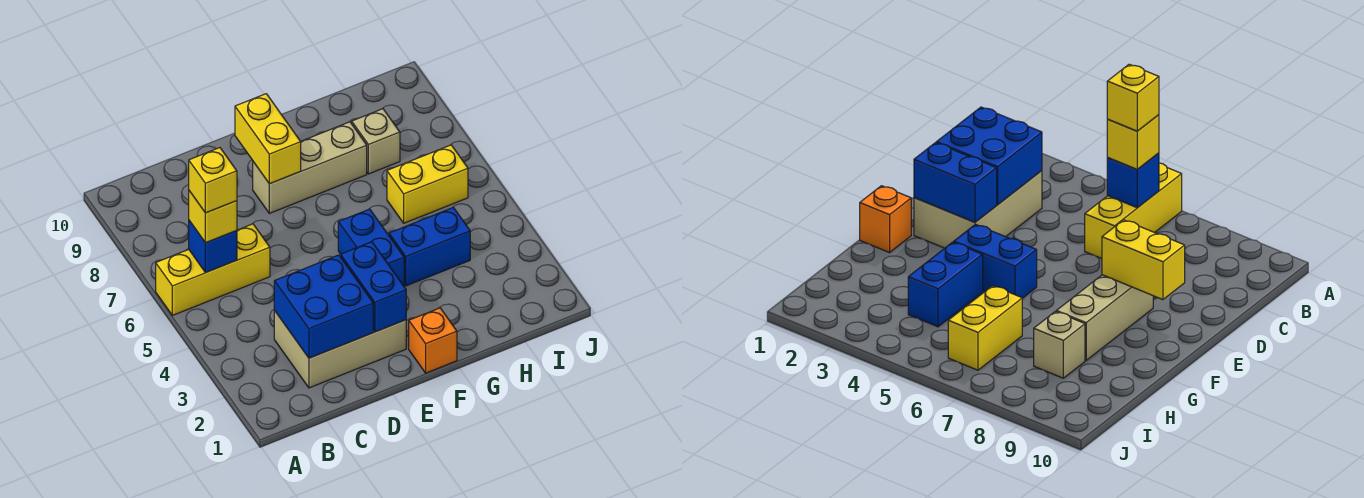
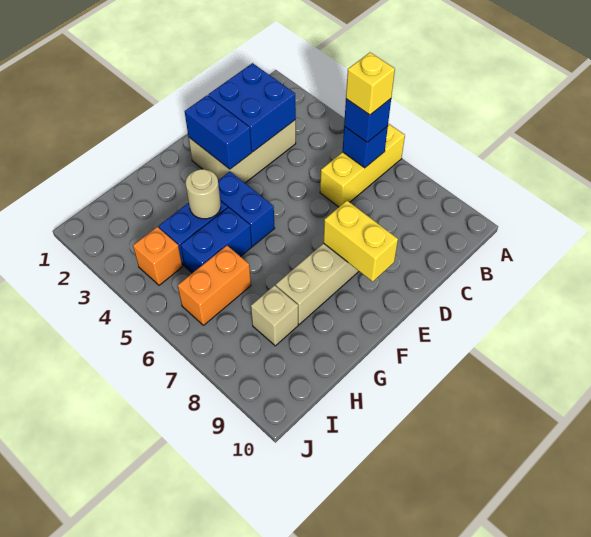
yellow brick B6 level 3 -> blue brick B6 level 3
orange brick F1 level 1 -> orange brick I4 level 1
none -> tan round brick G4 level 2
none -> blue brick G5:H5 level 1
yellow brick H6:I6 level 1 -> orange brick H6:I6 level 1

